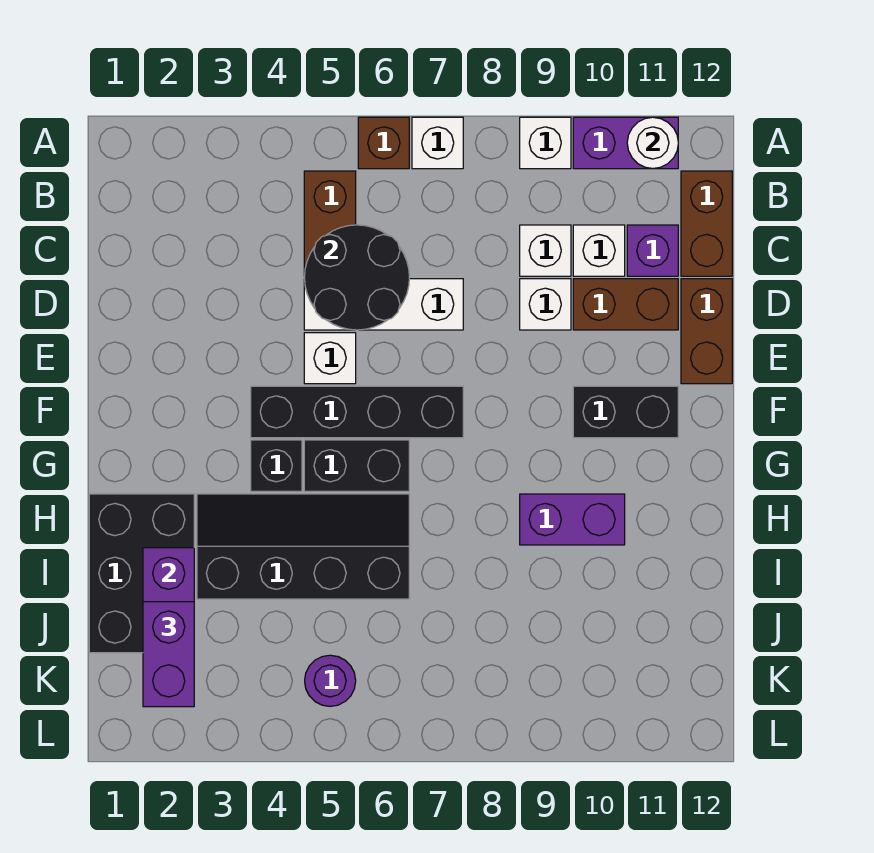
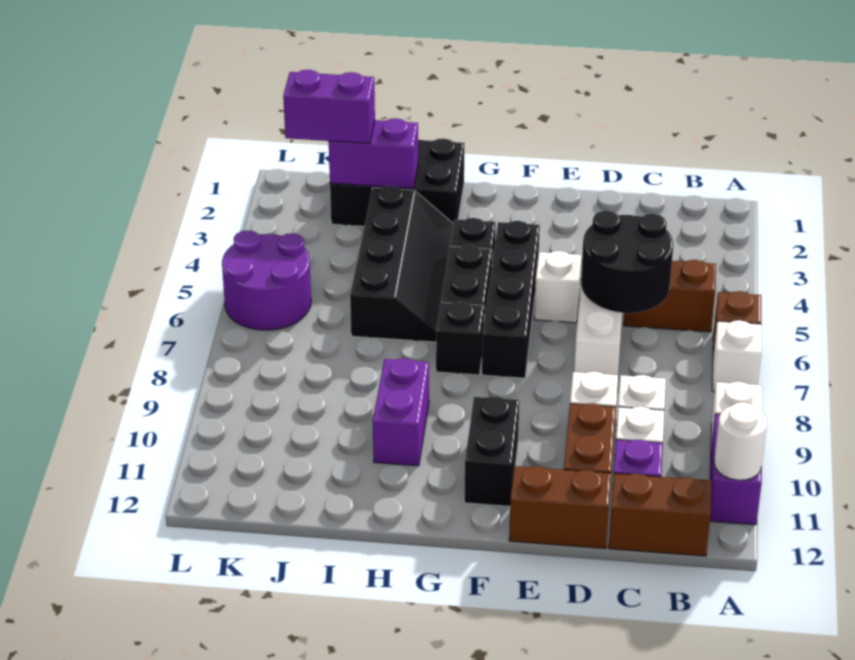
none -> black brick G7 level 1
purple round brick K5 level 1 -> purple round brick K5:L6 level 1

